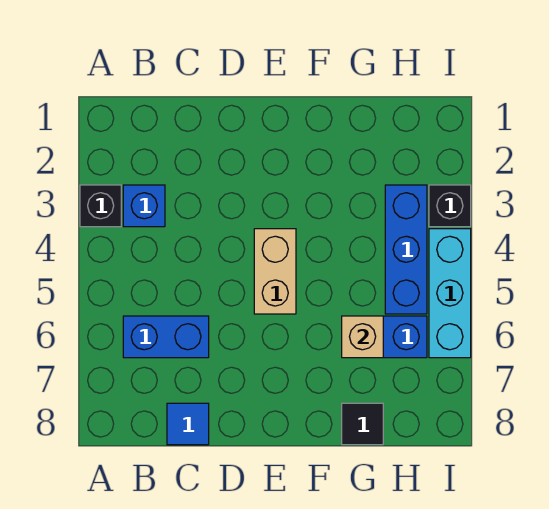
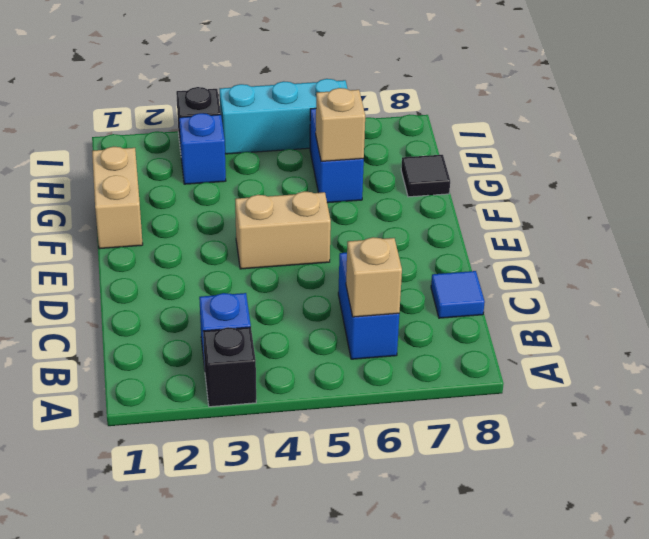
none -> tan brick B6 level 2
none -> tan brick F1:G1 level 1
blue brick H3:H5 level 1 -> blue brick H3 level 1

